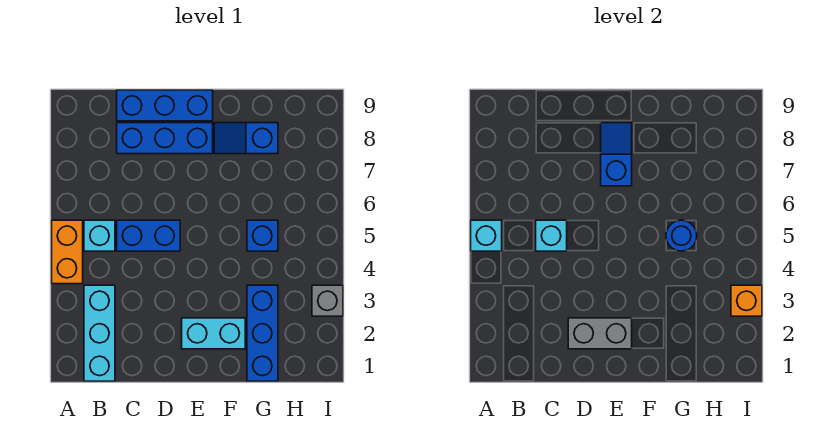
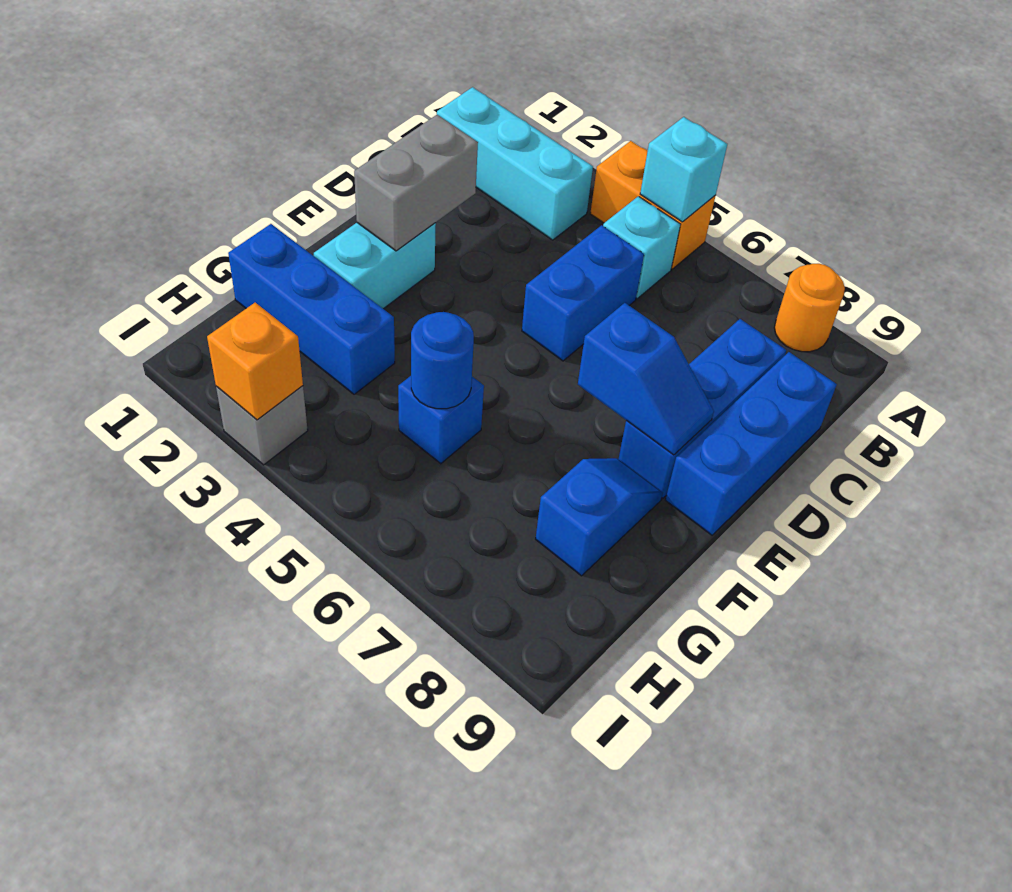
none -> orange round brick A8 level 1
cyan brick C5 level 2 -> none

